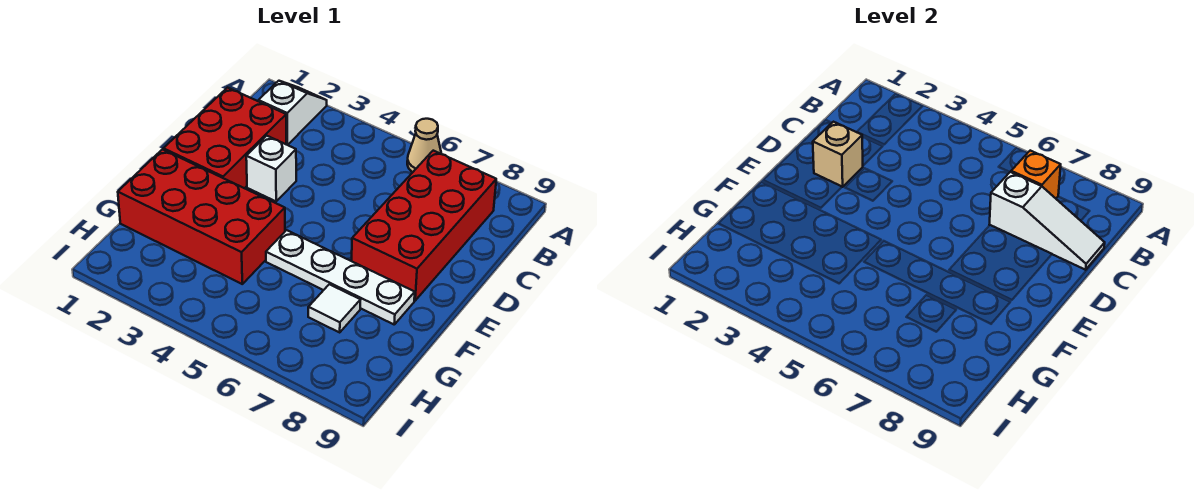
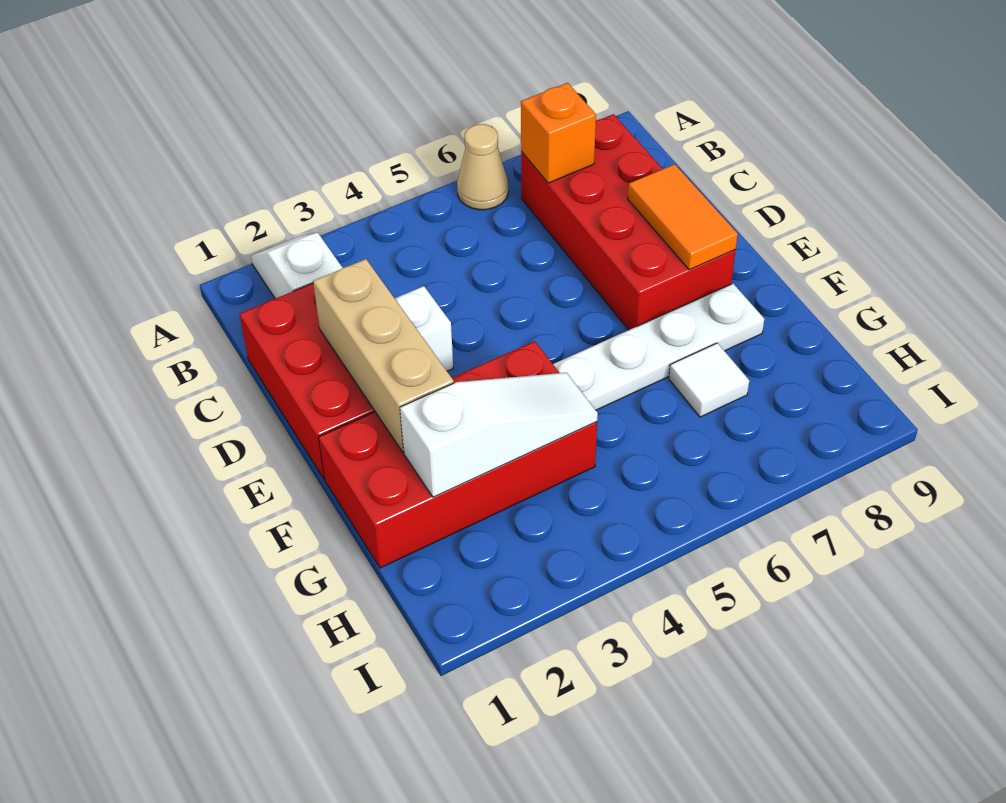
white slope C7:C9 level 2 top 7 -> white slope G2:G4 level 2 top 2
tan brick D2 level 2 -> tan brick D2:F2 level 2
none -> orange tile D8:E8 level 2

